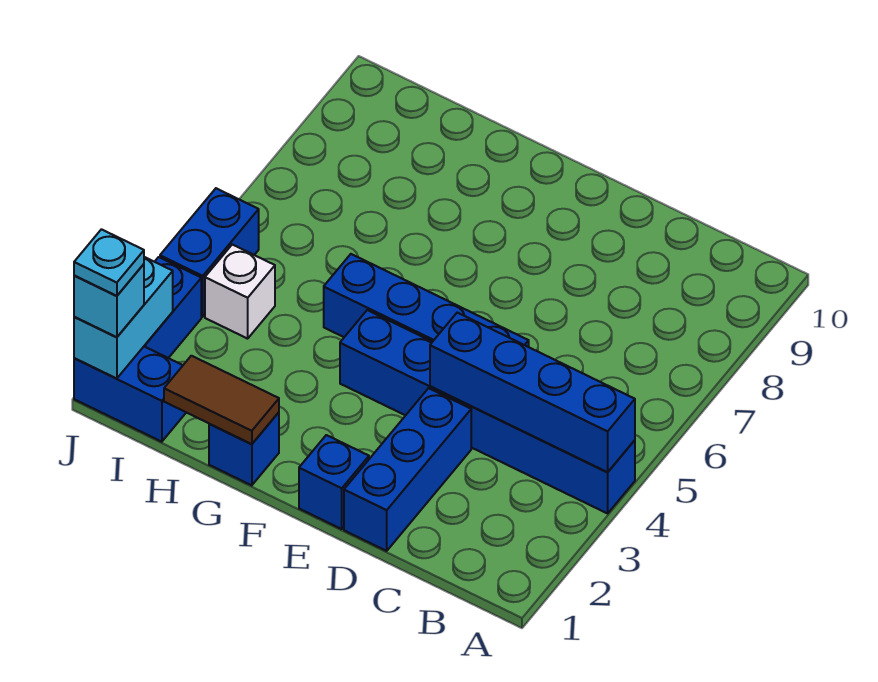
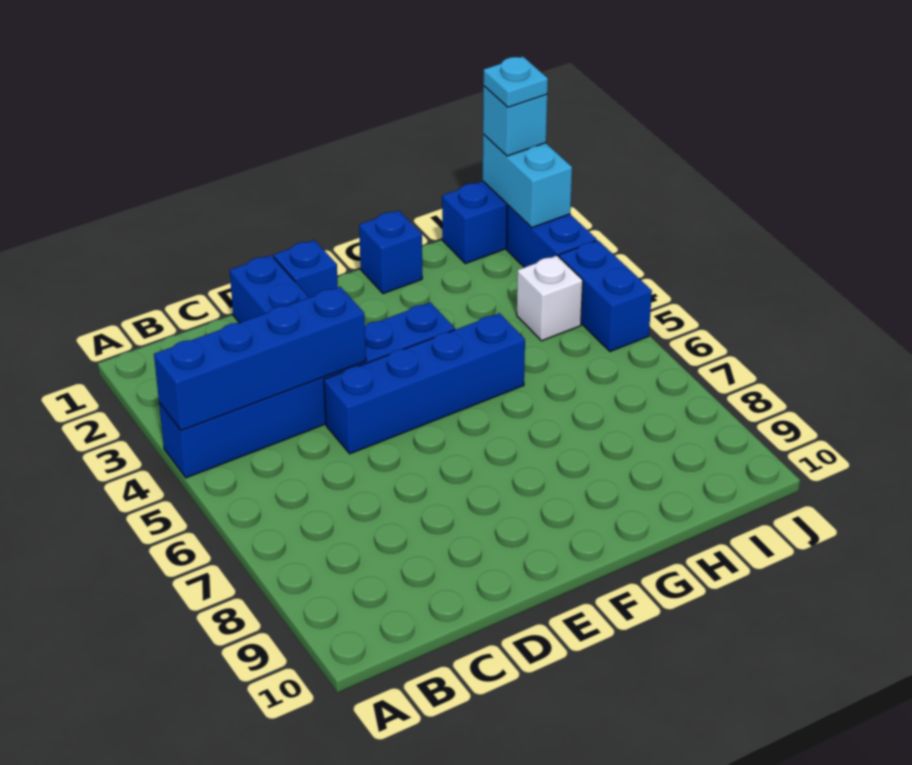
brown tile G1:H1 level 2 -> none

